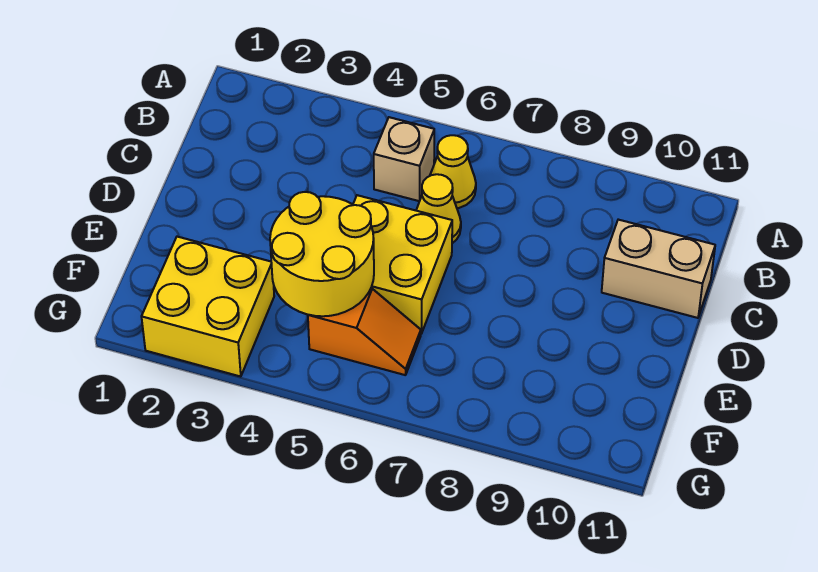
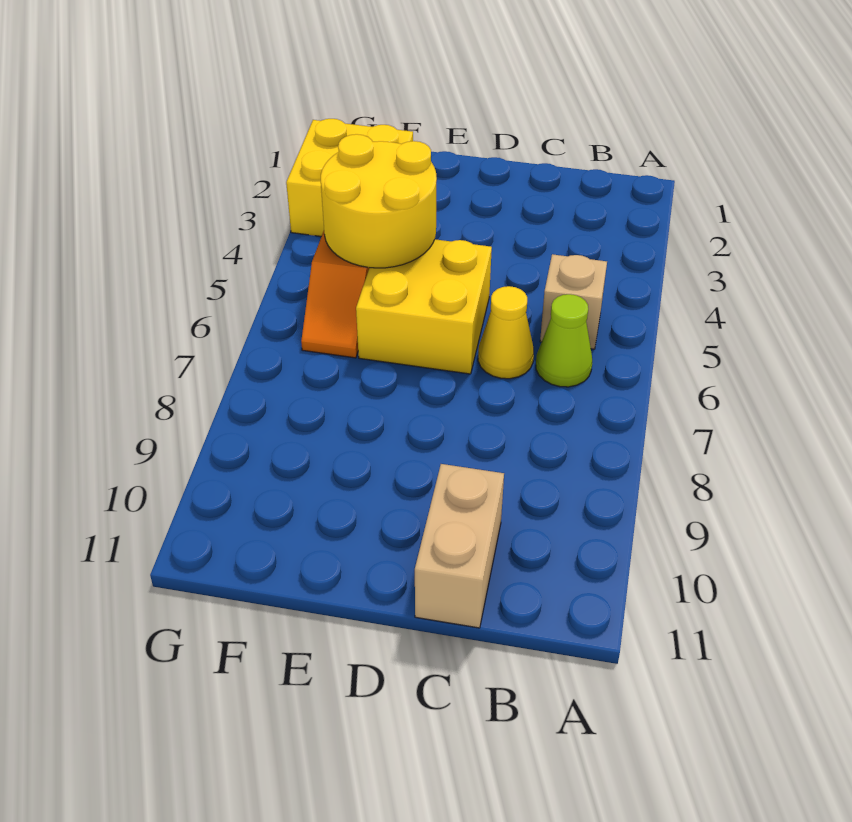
yellow cone B6 level 1 -> lime cone B6 level 1

